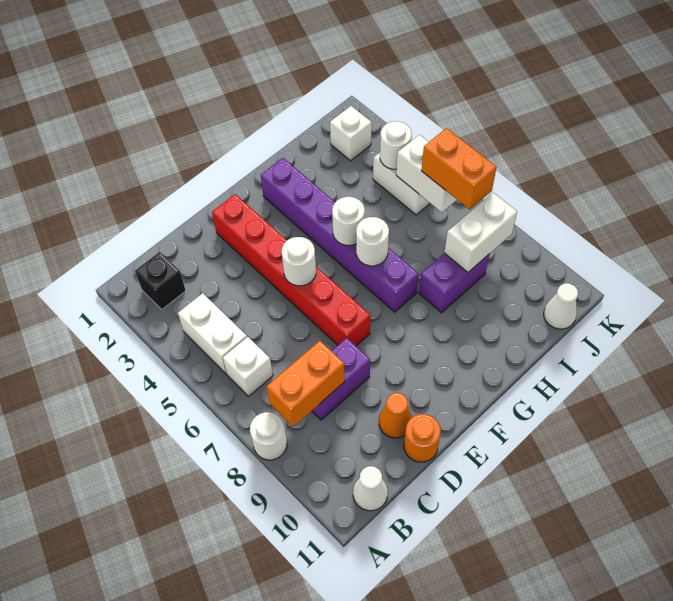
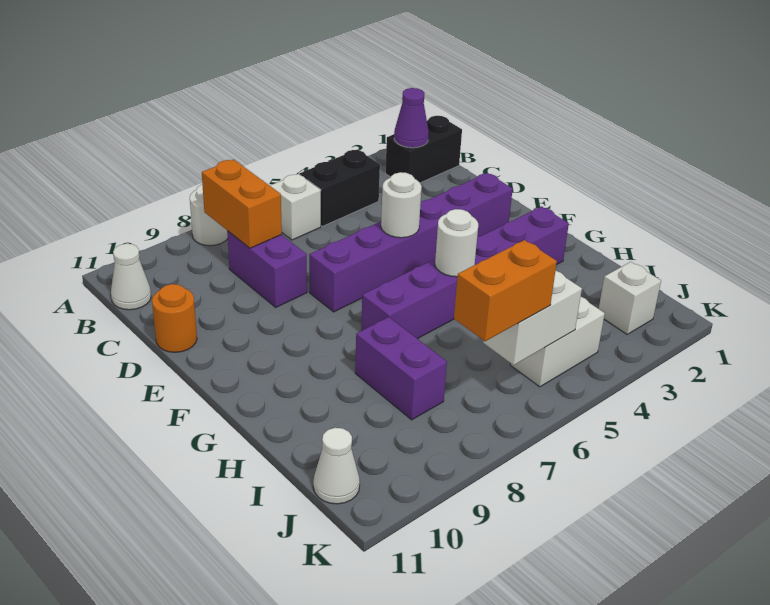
black brick B2 level 1 -> black brick B1:B2 level 1
none -> purple cone B2 level 2
white brick B4:B5 level 1 -> black brick B4:B5 level 1
orange cone D10 level 1 -> none
red brick E2:E7 level 1 -> purple brick E2:E7 level 1
white round brick G6 level 2 -> none
white brick I8:J8 level 2 -> none
white round brick J4 level 2 -> none

